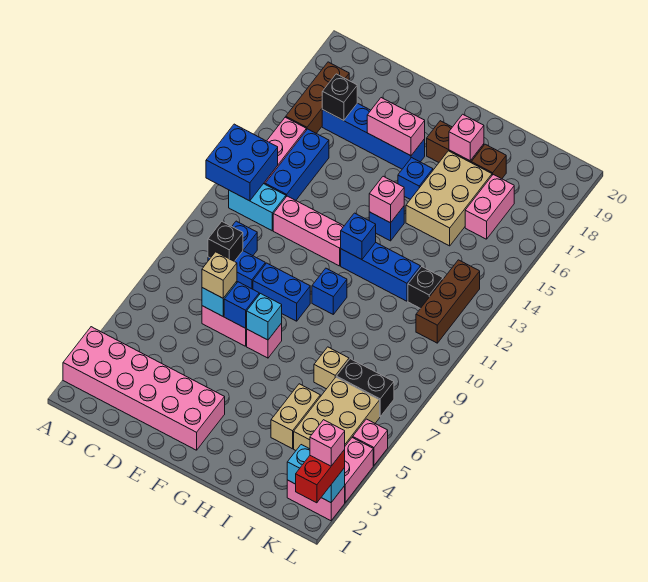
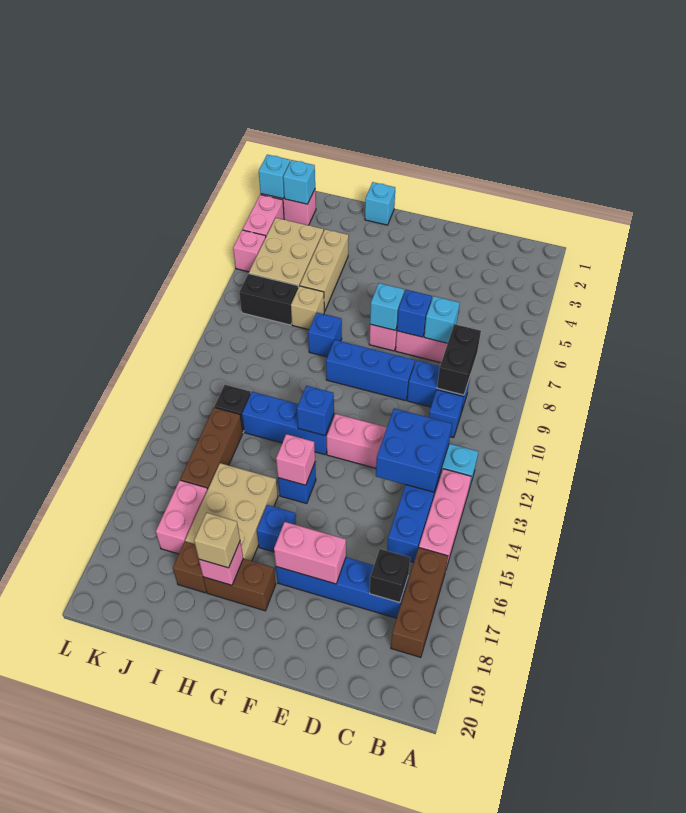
pink brick A2:F3 level 1 -> none
blue brick A12:B13 level 2 -> blue brick C12:D13 level 2
black brick C9 level 2 -> black brick C8:C9 level 2
tan brick D7 level 3 -> tan brick H18 level 3
blue brick E9:F9 level 1 -> blue brick E9:G9 level 1
blue brick G10 level 1 -> blue brick H8 level 1
none -> cyan brick H1 level 1
tan brick I4:I5 level 1 -> tan brick I4:I6 level 1
brown brick K11:K13 level 1 -> brown brick J13:J15 level 1
red brick L1:L2 level 3 -> none
pink brick L2 level 4 -> none

